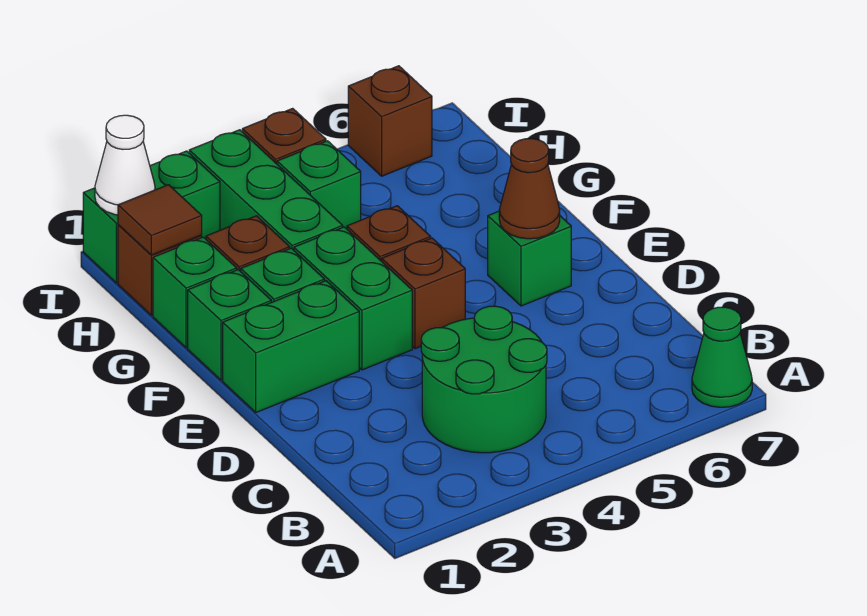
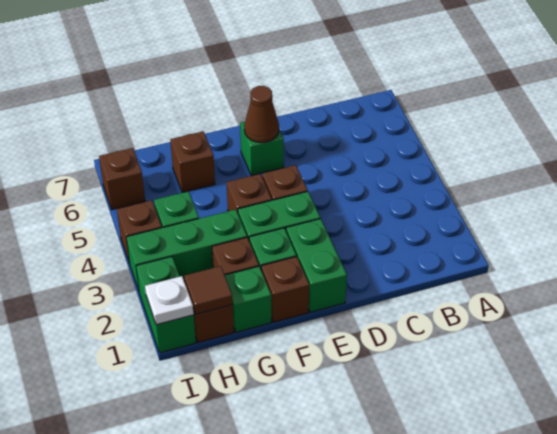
green cone A7 level 1 -> none
green round brick B3:C4 level 1 -> none
green brick F1 level 1 -> brown brick F1 level 1
none -> brown brick G6 level 1
white cone I1 level 2 -> white plate I1 level 2

